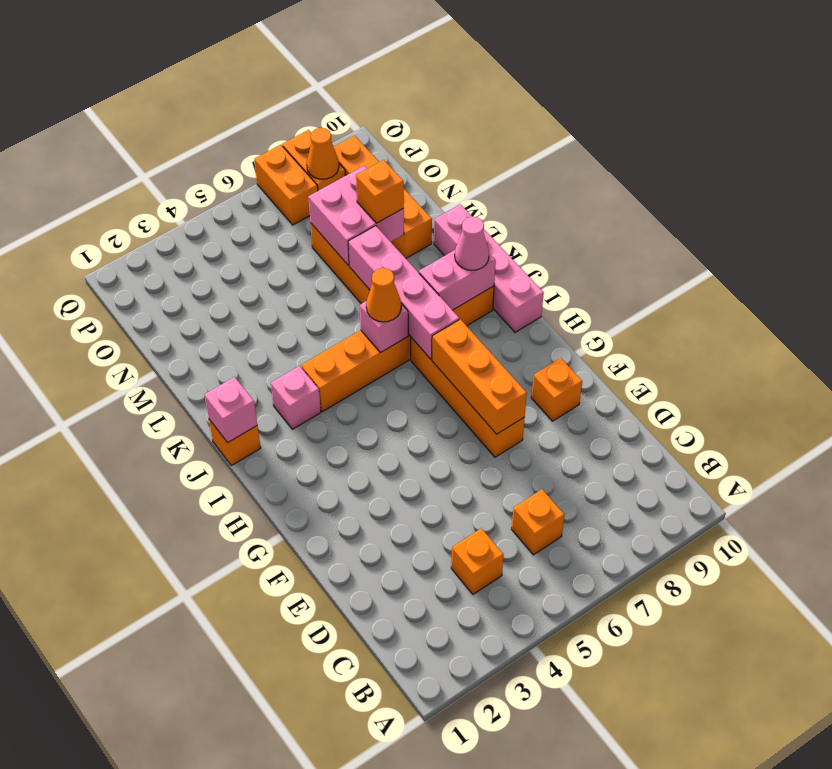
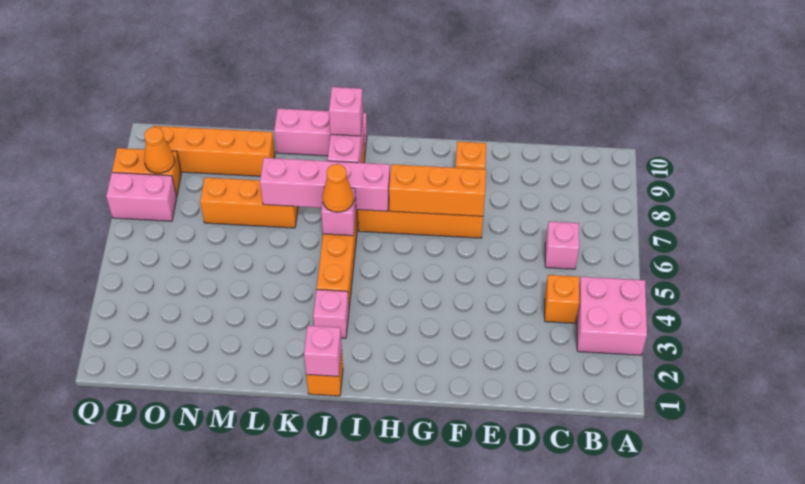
orange brick C6 level 1 -> pink brick C6 level 1
pink brick I10:L10 level 1 -> pink brick J10:L10 level 1
pink cone J9 level 3 -> pink brick J9 level 3
pink brick M7:N8 level 2 -> pink brick A3:B4 level 1
orange brick M8 level 3 -> none
orange brick P7:Q7 level 1 -> pink brick P7:Q7 level 1

